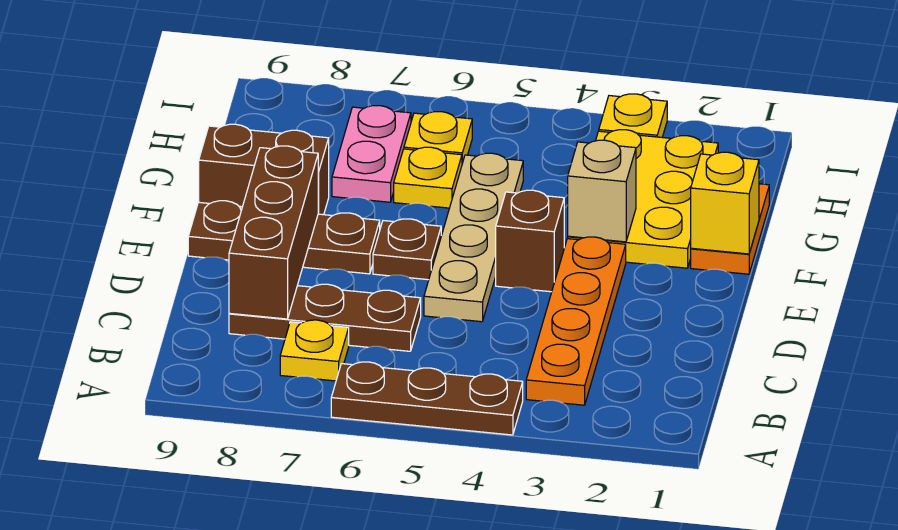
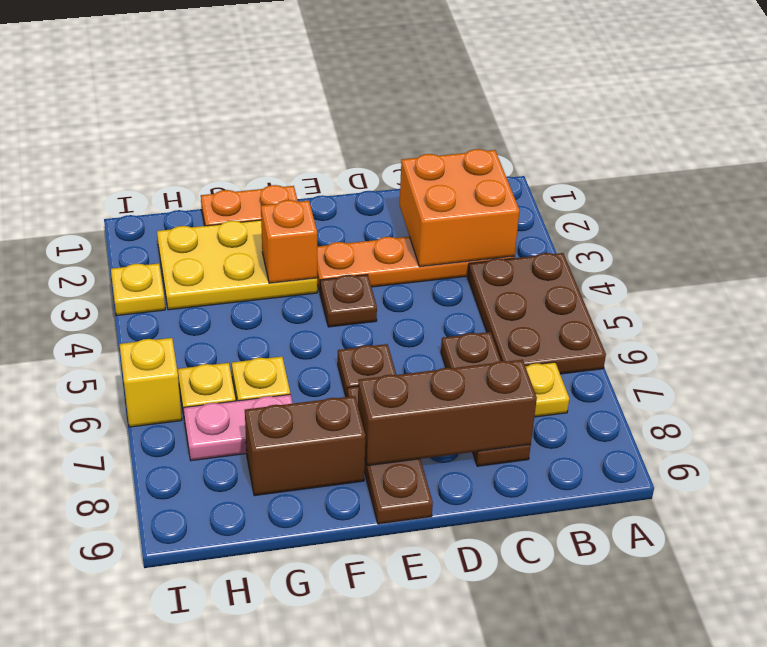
brown plate A4:A6 level 1 -> brown plate A4:B6 level 1
none -> orange brick B2:C3 level 2
tan plate D5:G5 level 1 -> none
brown brick E4 level 1 -> brown plate E4 level 1
yellow brick F1 level 2 -> yellow brick I6 level 1
tan brick F3 level 2 -> orange brick F3 level 2
brown brick F8:F9 level 1 -> brown brick F8:G8 level 1

